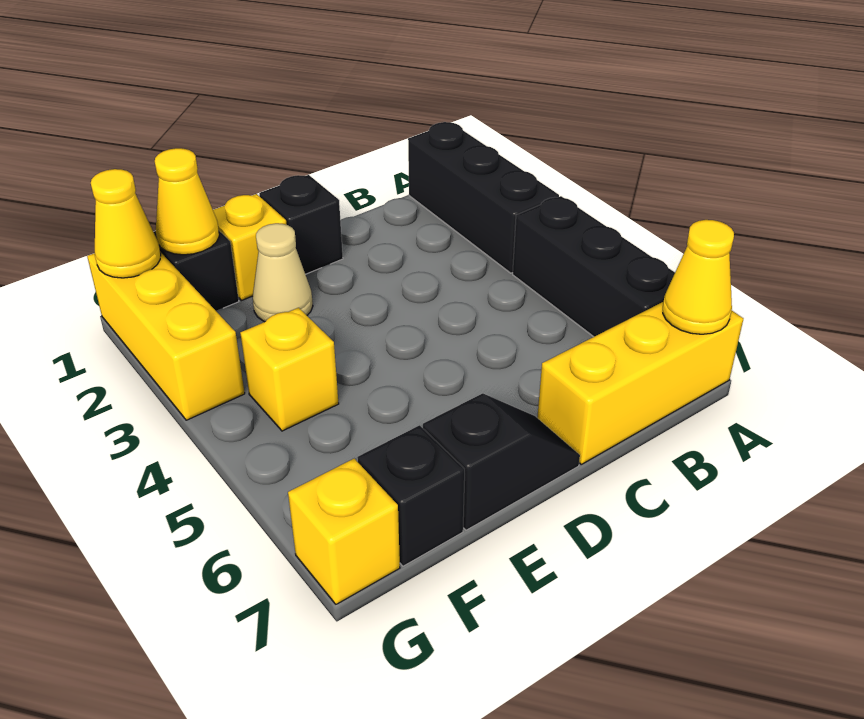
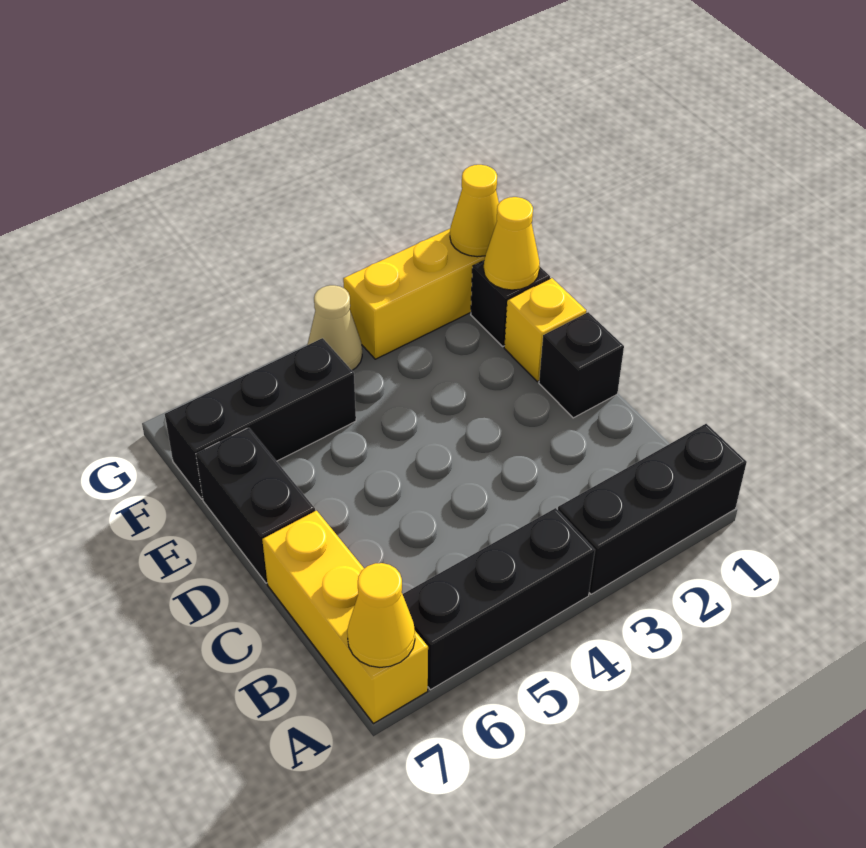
black slope D7:E7 level 1 top E -> black brick D7:E7 level 1
tan cone E2 level 1 -> tan cone G4 level 1
yellow brick F4 level 1 -> none
black brick F7 level 1 -> black brick F5:F7 level 1
yellow brick G7 level 1 -> none

